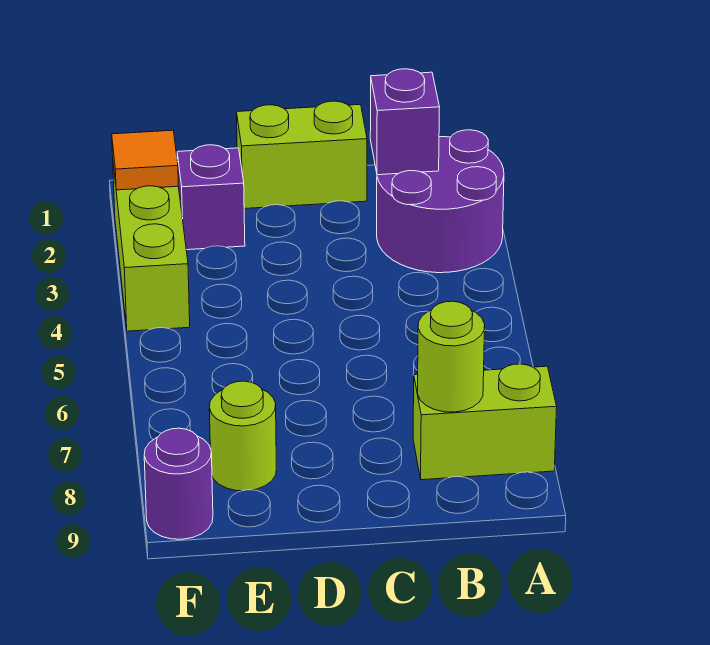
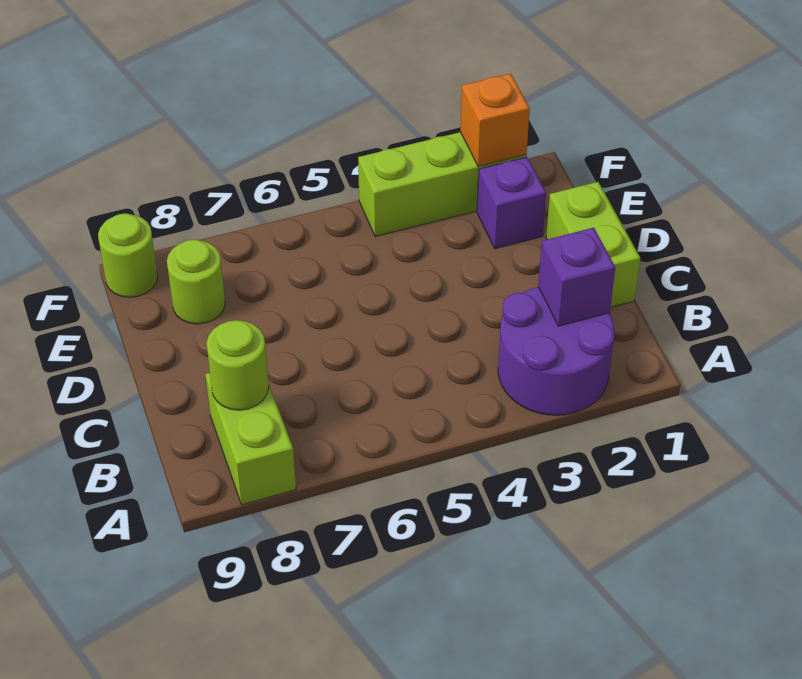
orange tile F2 level 2 -> orange brick F2 level 2
purple round brick F9 level 1 -> lime round brick F9 level 1

